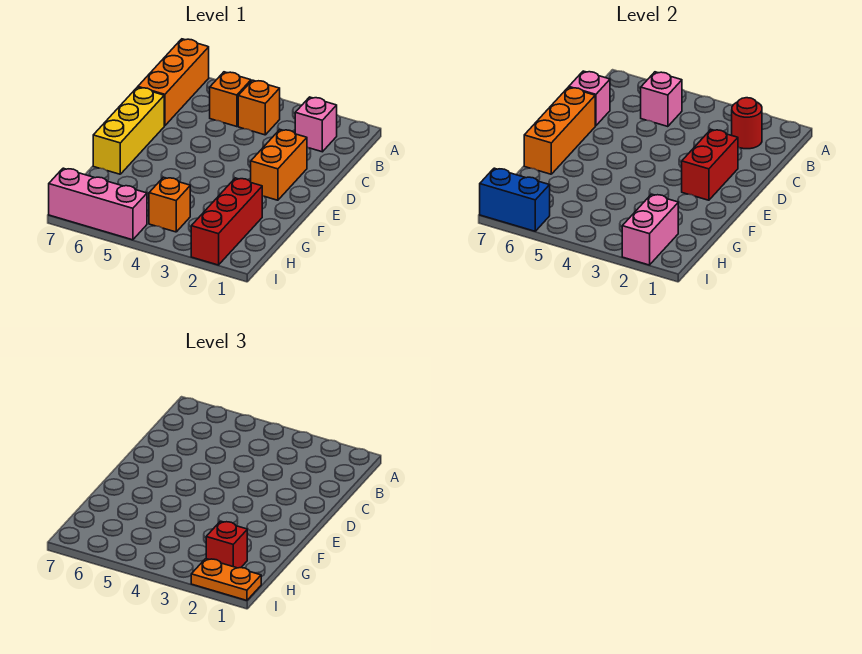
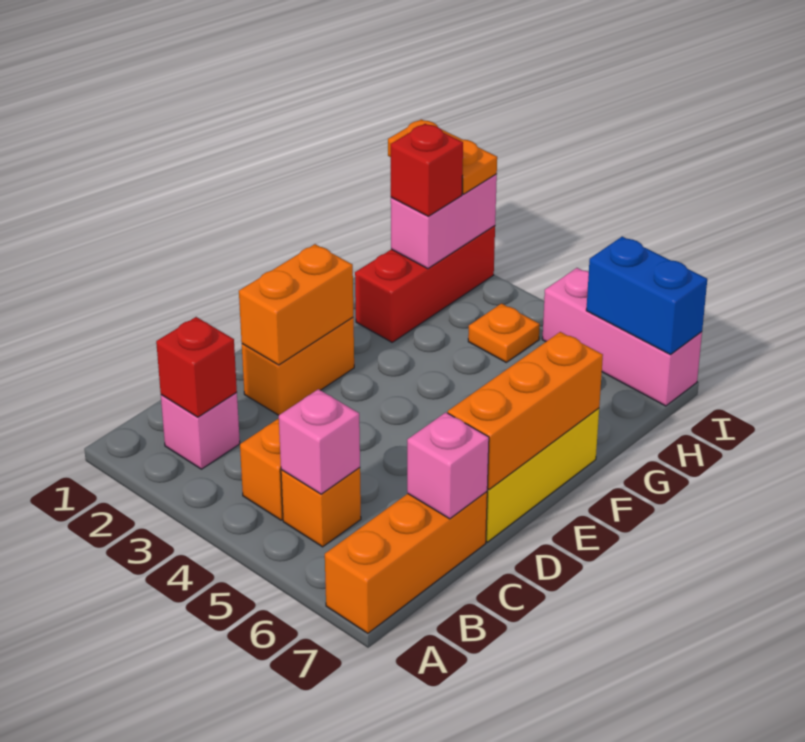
red round brick B2 level 2 -> red brick B2 level 2
red brick D2:E2 level 2 -> orange brick D2:E2 level 2
orange brick H4 level 1 -> orange plate H4 level 1

